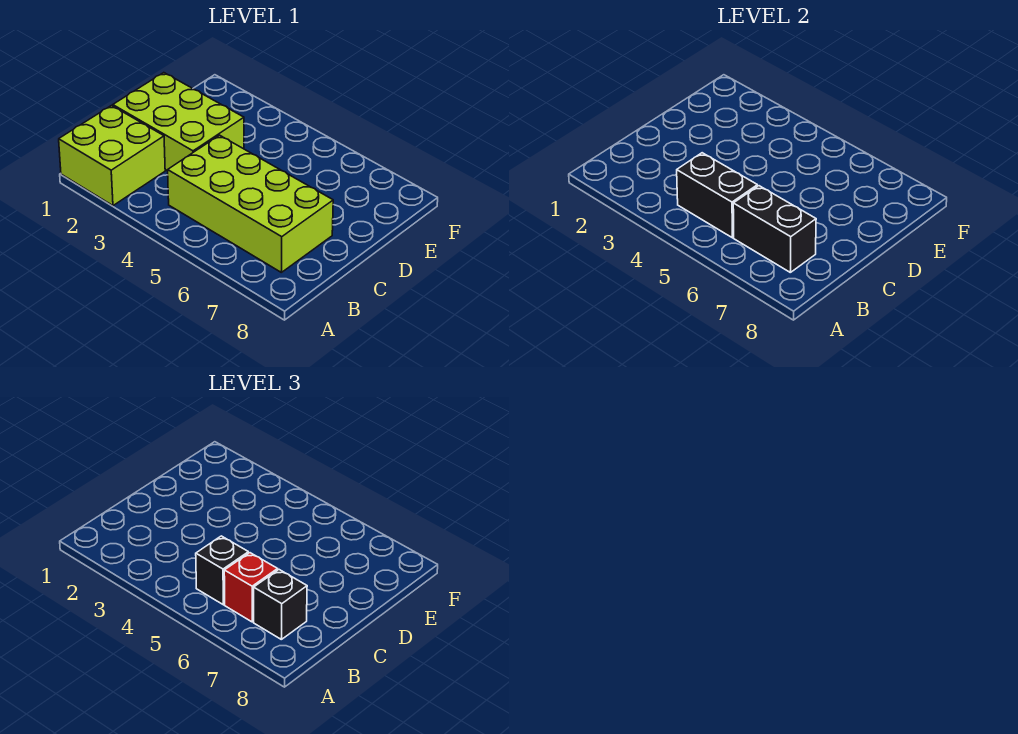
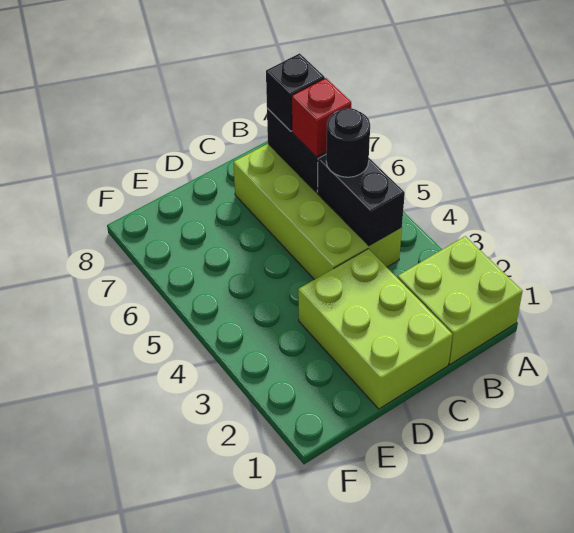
black brick B5 level 3 -> black round brick B5 level 3

